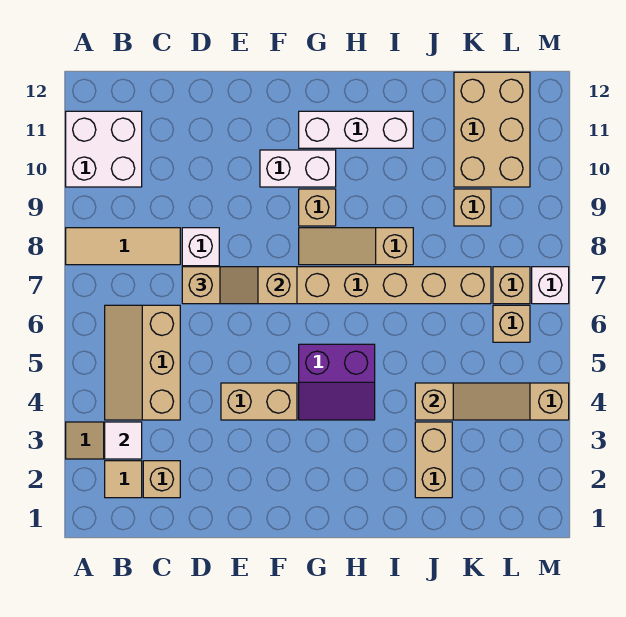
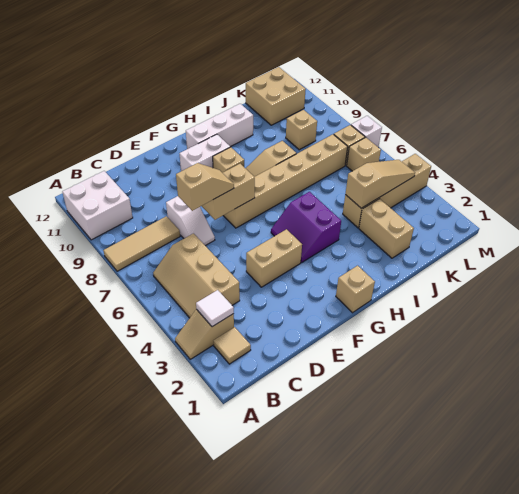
tan brick C2 level 1 -> tan brick G1 level 1
purple slope G4:H5 level 1 top 5 -> purple slope G4:H5 level 1 top H
tan brick K10:L12 level 1 -> tan brick K11:L12 level 1

